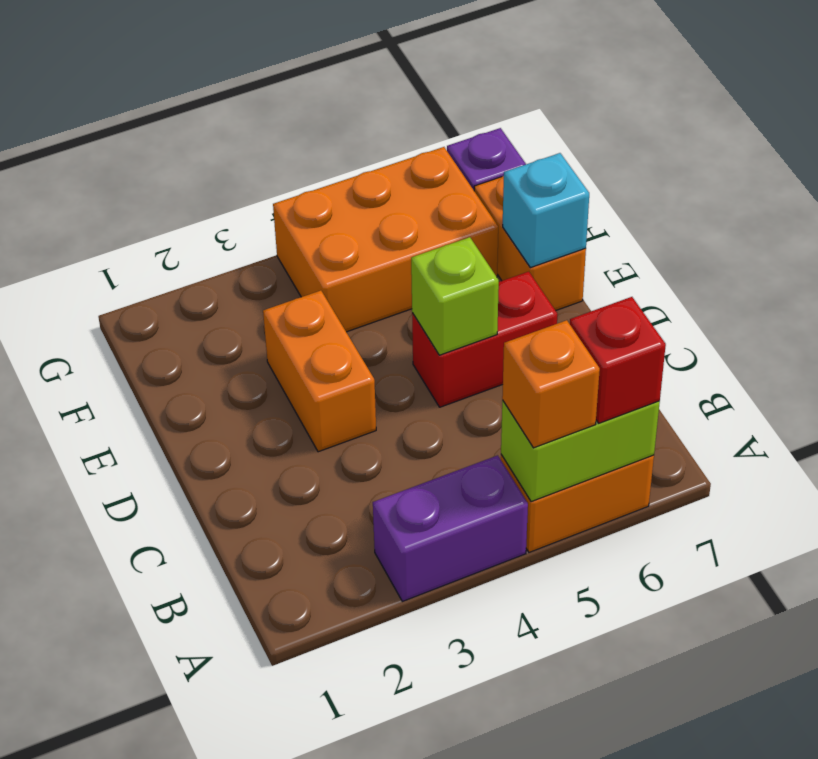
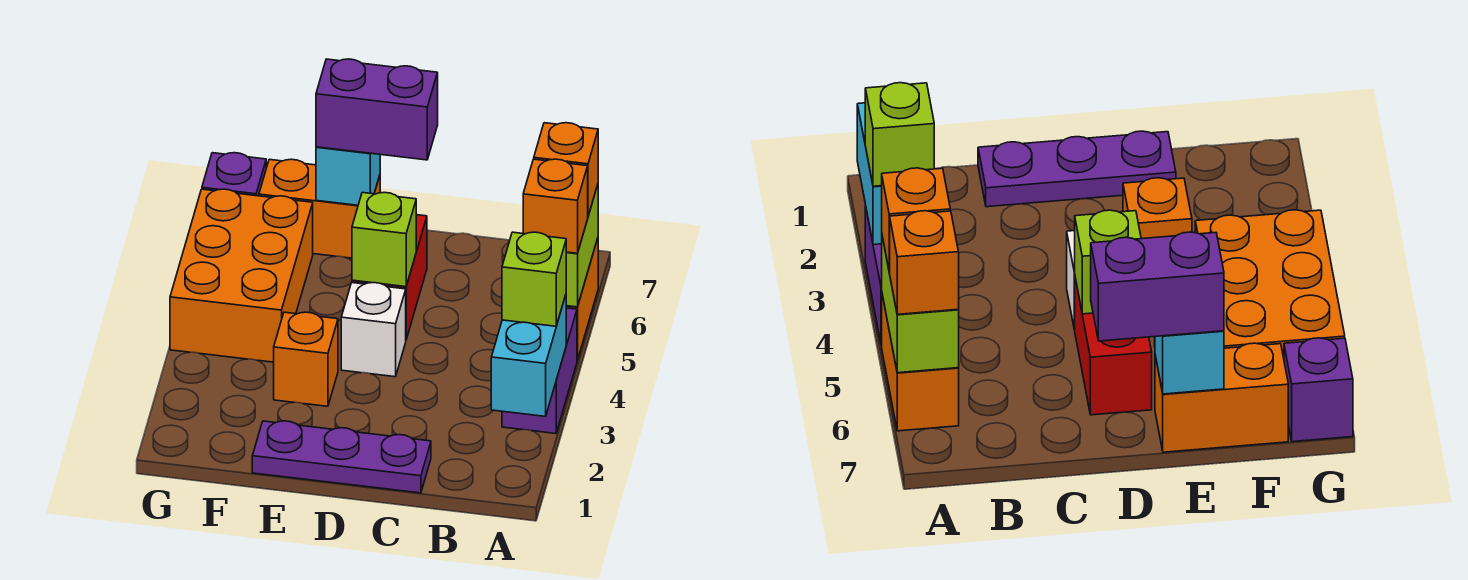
none -> cyan brick A2:A3 level 2
none -> lime brick A3 level 3
red brick A6 level 3 -> orange brick A6 level 3
none -> purple plate C1:E1 level 1
orange brick D3:E3 level 1 -> orange brick E3 level 1
none -> white brick D4 level 1
none -> purple brick D7:E7 level 3

